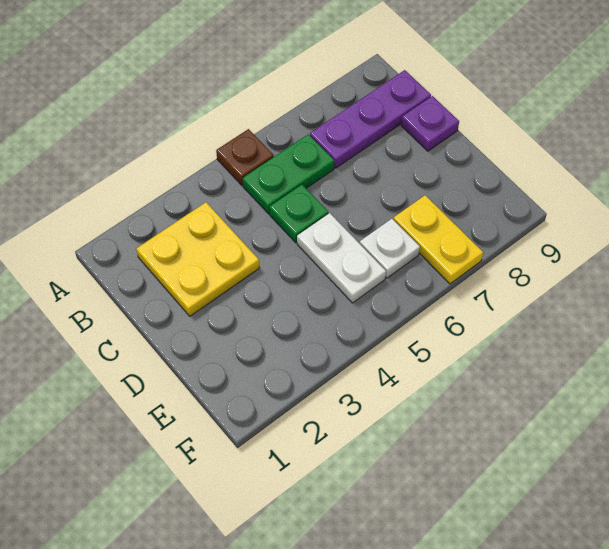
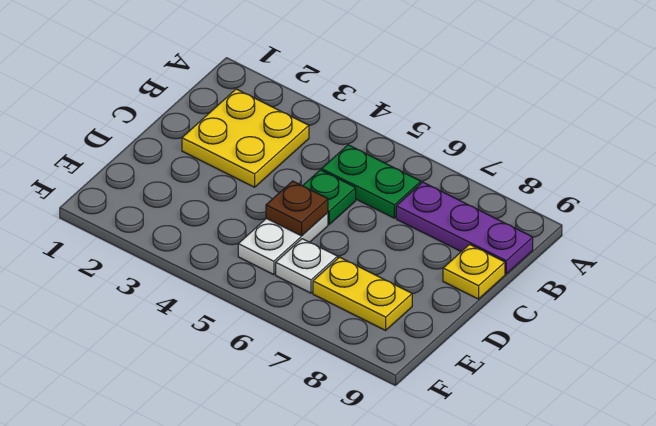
brown plate A5 level 1 -> brown plate D5 level 2
purple plate C9 level 1 -> yellow plate C9 level 1
yellow plate E7:F7 level 1 -> yellow plate E7:E8 level 1

